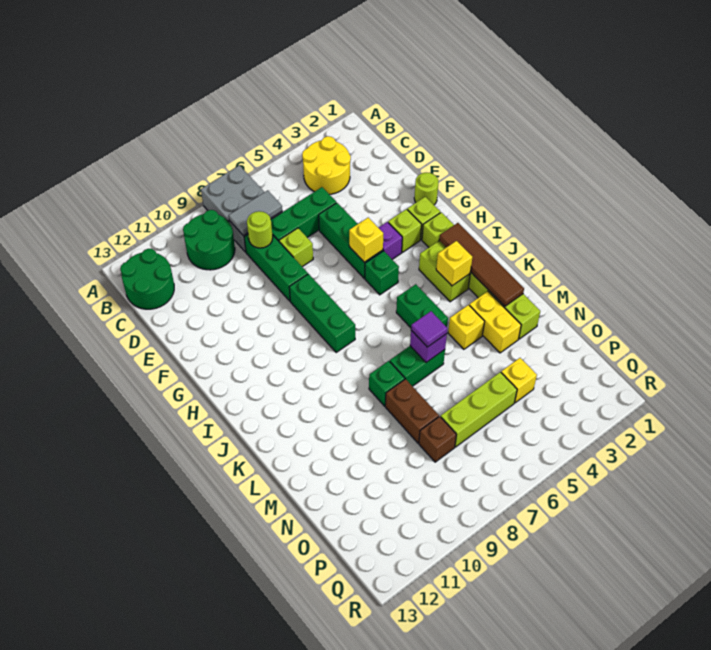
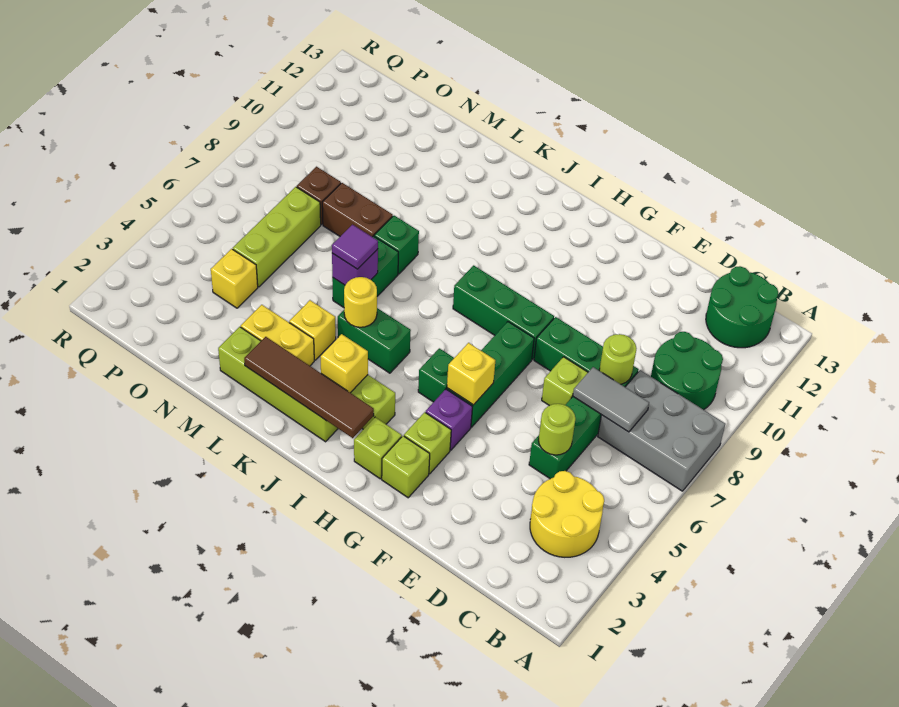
grey tile C7:C8 level 2 -> grey tile C7:D7 level 2
green brick E5:G5 level 1 -> green brick G5:G7 level 1
lime round brick F1 level 1 -> lime round brick D5 level 2
none -> yellow round brick K5 level 2

